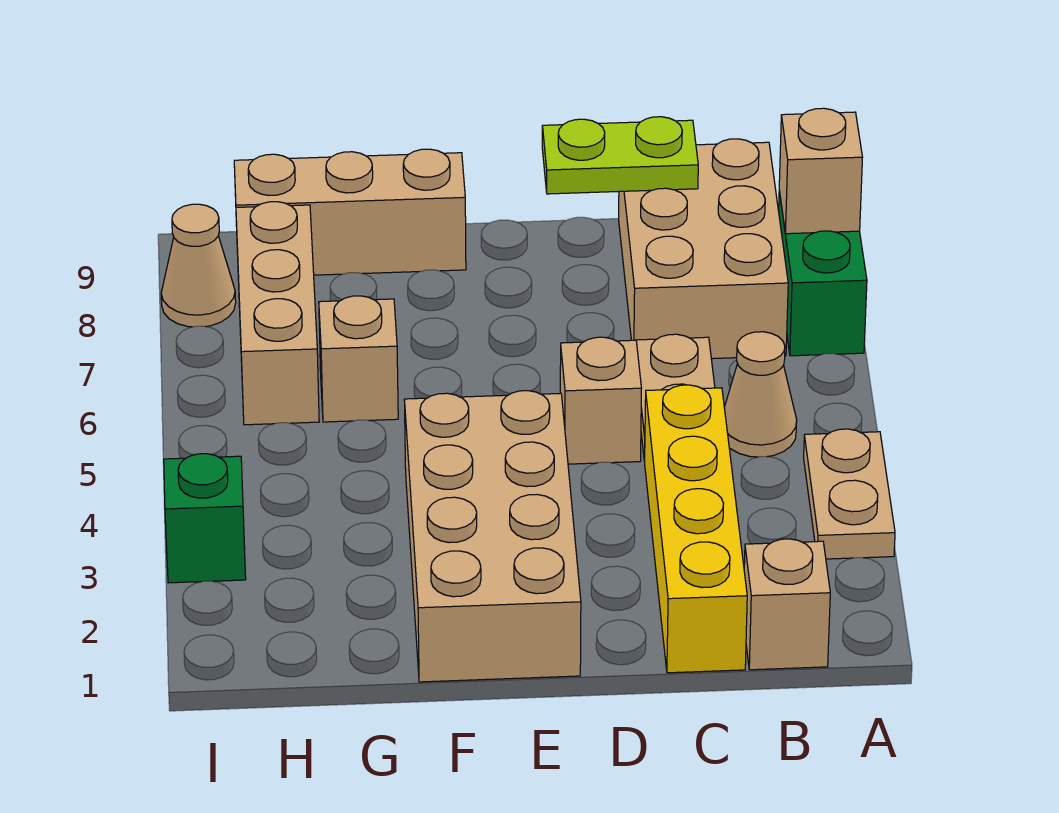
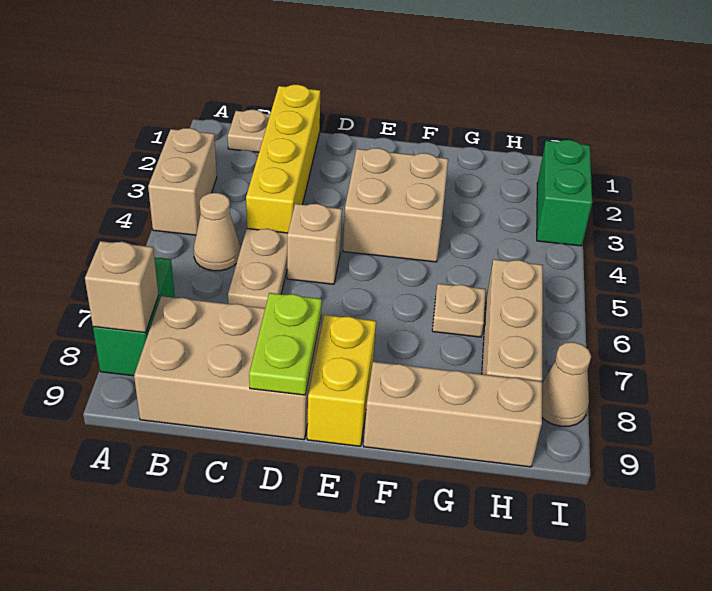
tan plate A3:A4 level 1 -> tan brick A3:A4 level 1
tan brick B1 level 1 -> tan plate B1 level 1
tan brick B7:C9 level 1 -> tan brick B8:D9 level 1
lime plate C9:D9 level 2 -> lime plate D8:D9 level 2
tan brick E1:F4 level 1 -> tan brick E3:F4 level 1
none -> yellow brick E8:E9 level 1
tan brick G6 level 1 -> tan plate G6 level 1
green brick I3 level 1 -> green brick I2:I3 level 1

